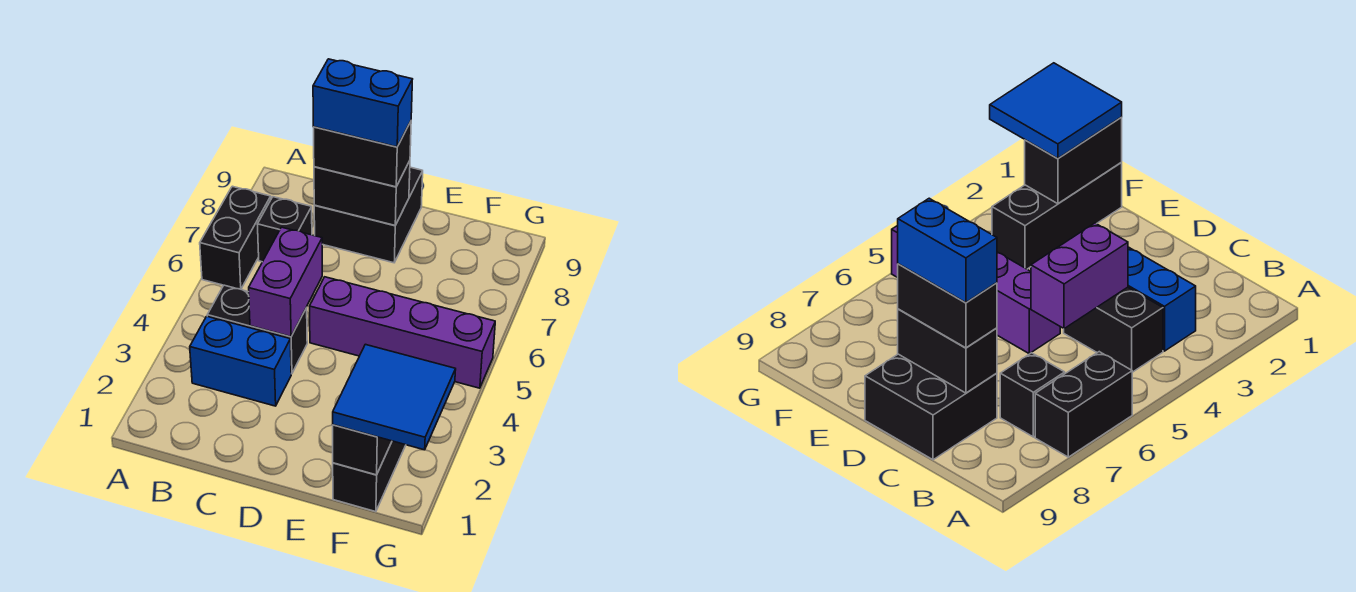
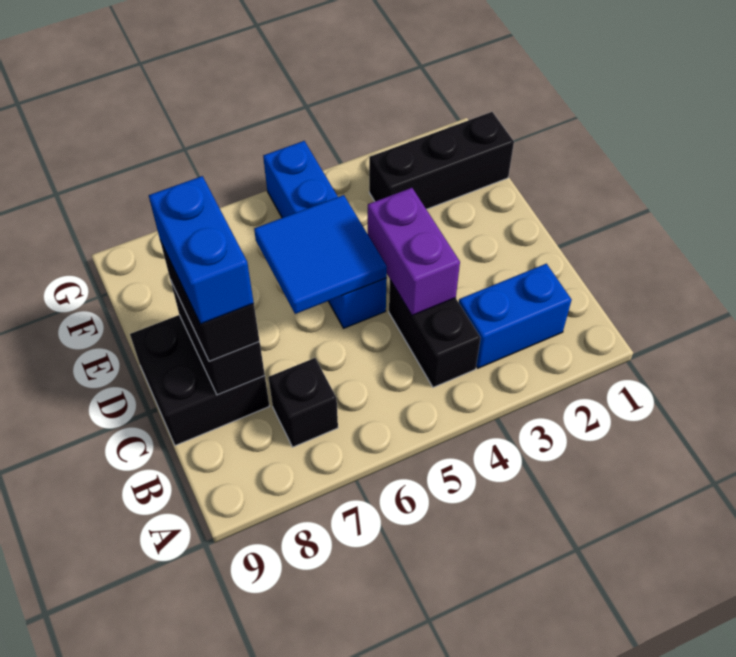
black brick A6:A7 level 1 -> none
blue brick B3:C3 level 1 -> blue brick B2:B3 level 1
purple brick C4:C5 level 2 -> purple brick C4:D4 level 2
purple brick D5:G5 level 1 -> blue brick D5:G5 level 1
black brick F1:F2 level 2 -> none
blue tile F1:G2 level 3 -> blue tile D5:E6 level 2

